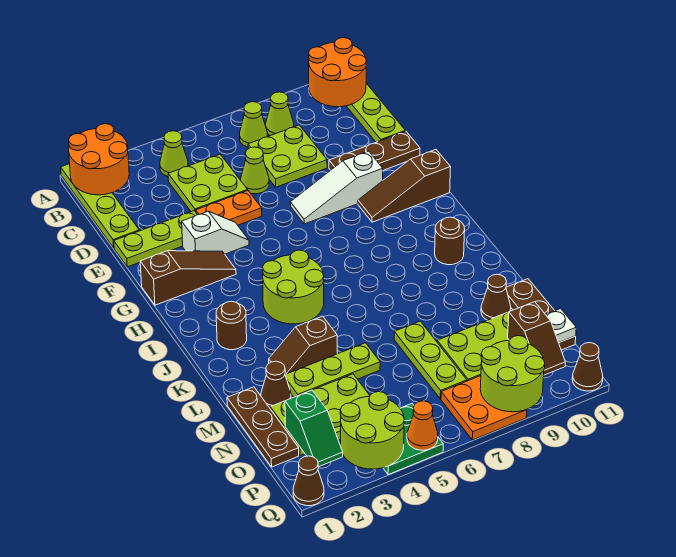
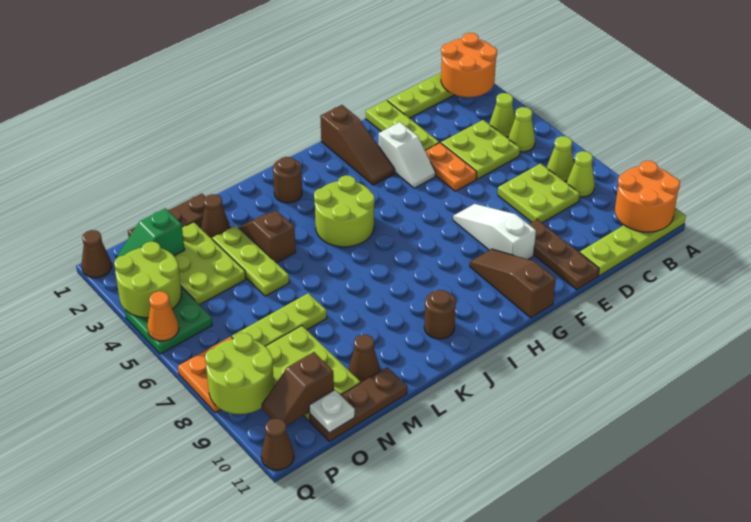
lime cone D6 level 1 -> lime cone B5 level 1

